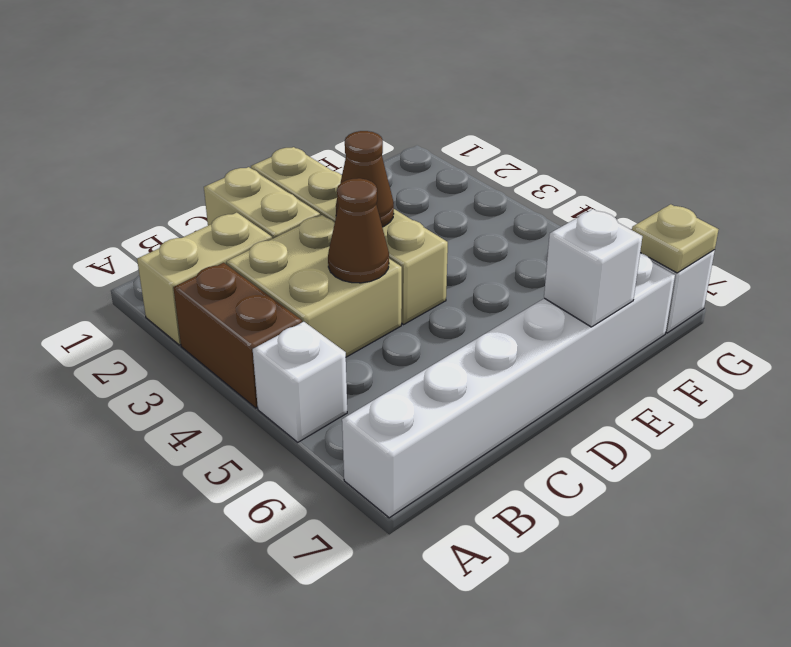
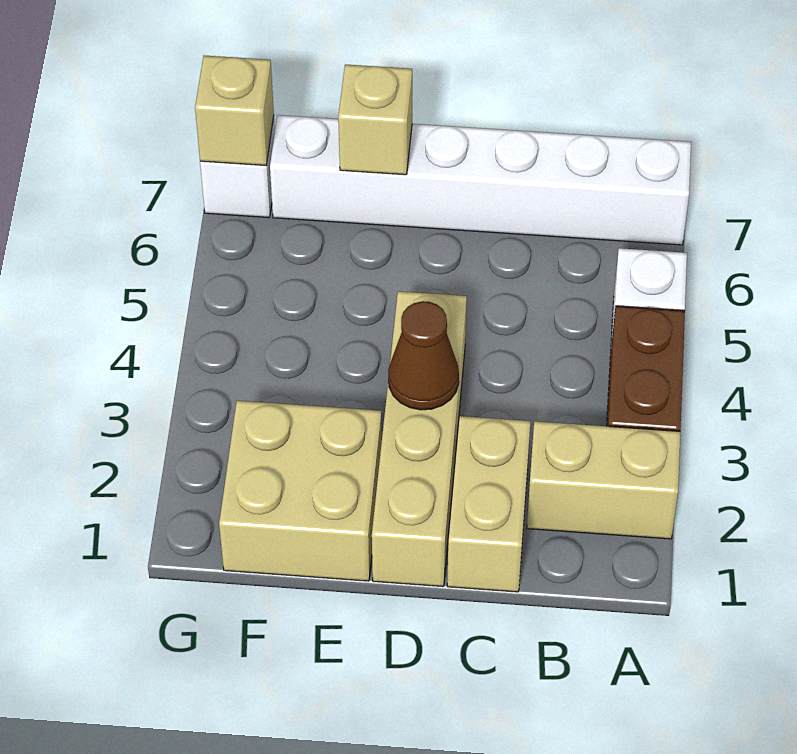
tan brick B3:C4 level 1 -> tan brick E1:F2 level 1
brown cone C4 level 2 -> none
white brick E7 level 2 -> tan brick E7 level 2
tan plate G7 level 2 -> tan brick G7 level 2

